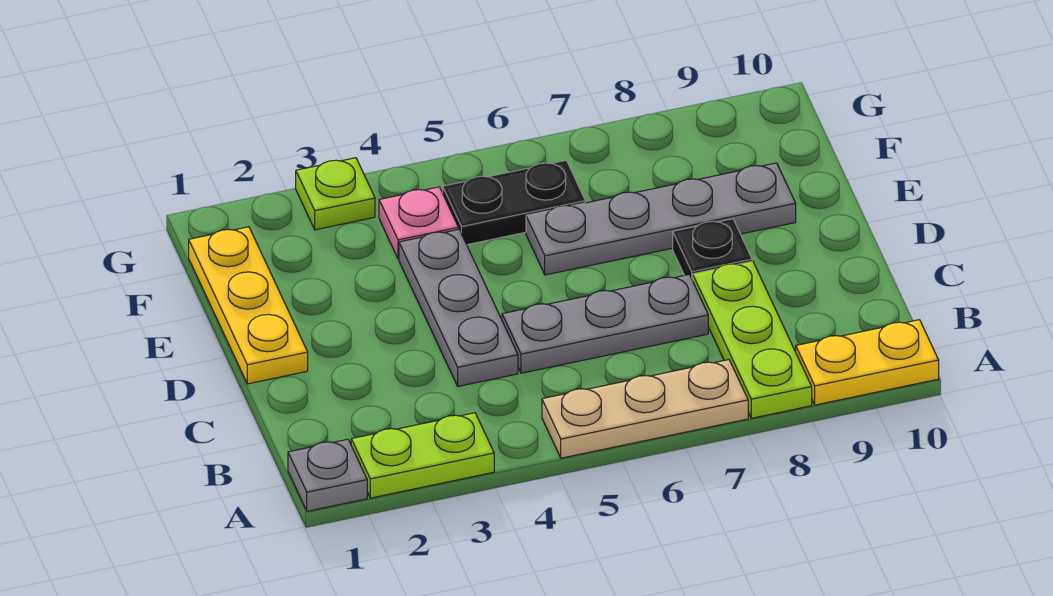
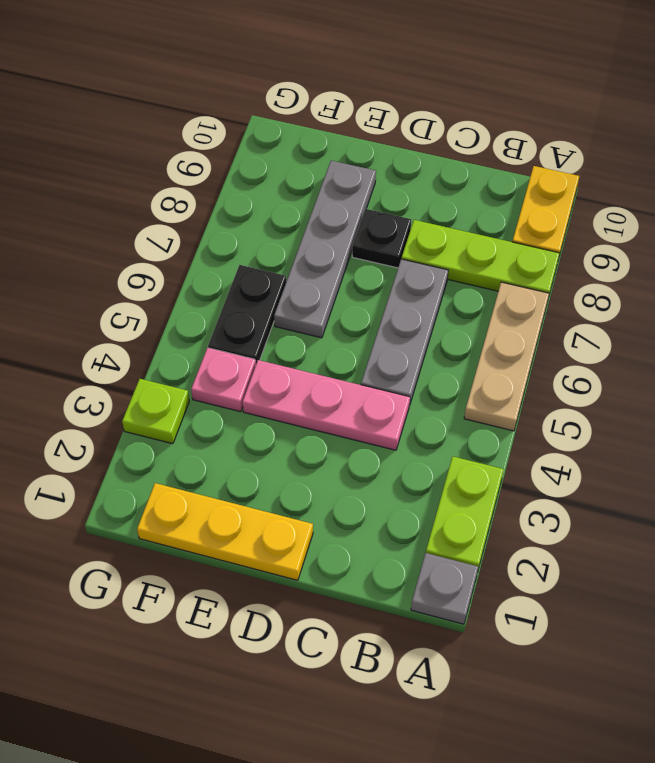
grey plate C4:E4 level 1 -> pink plate C4:E4 level 1

